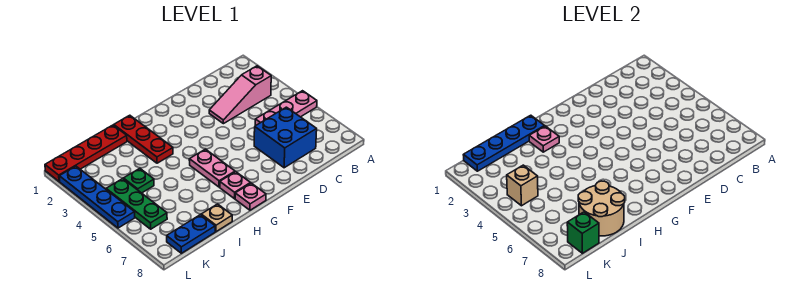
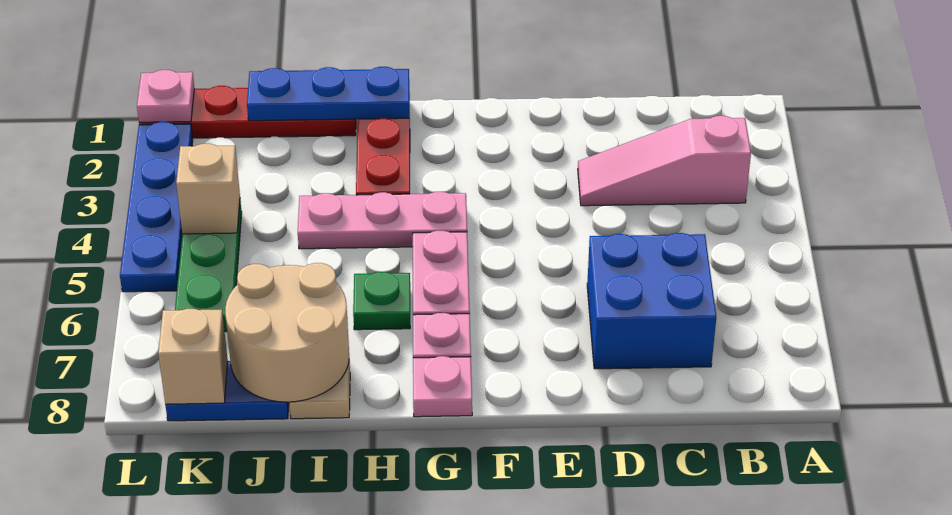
pink plate A5:C5 level 1 -> pink plate G4:I4 level 1
blue plate H1:K1 level 2 -> blue plate H1:J1 level 2
pink plate H2 level 2 -> pink plate L1 level 2
green plate J4 level 1 -> green plate H6 level 1
green brick K8 level 2 -> tan brick K8 level 2

